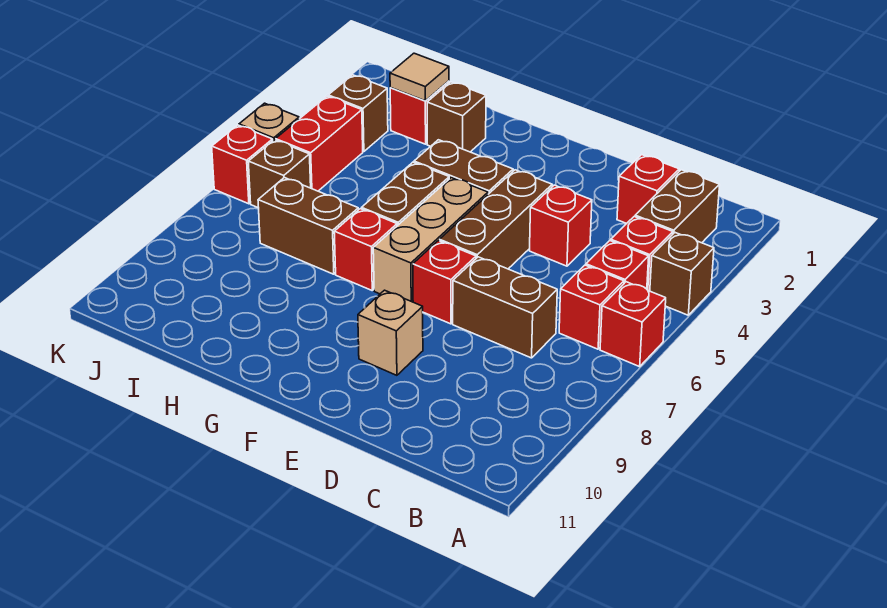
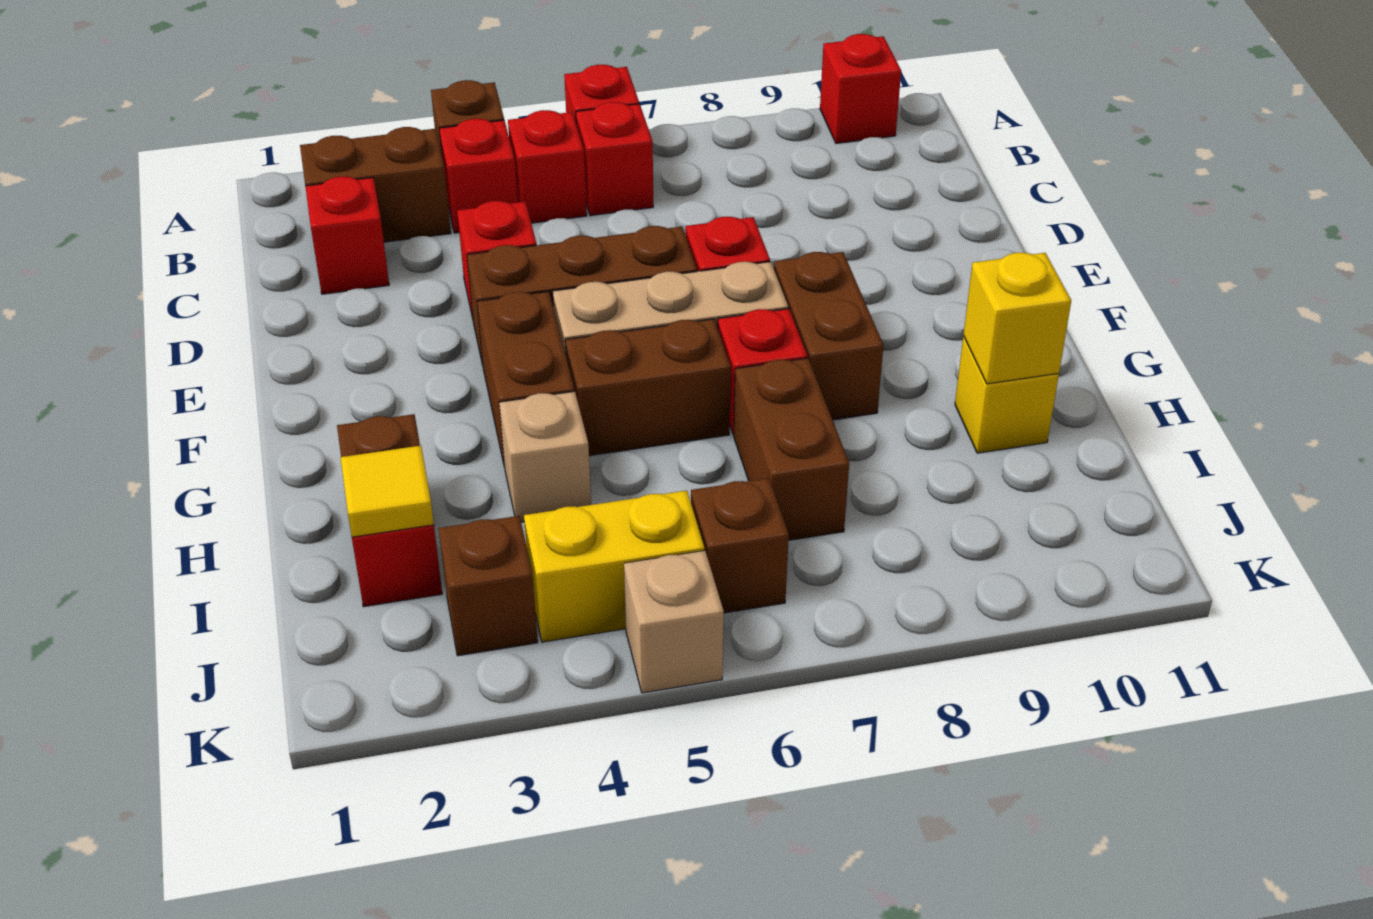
brown brick C7:D7 level 1 -> brown brick F8:G8 level 1
tan brick E9 level 1 -> tan brick H4 level 1
none -> yellow brick H10 level 1
none -> yellow brick H10 level 2
tan tile I2 level 2 -> yellow tile I2 level 2
red brick J4:J5 level 1 -> yellow brick J4:J5 level 1
red brick K6 level 1 -> red brick A10 level 1

